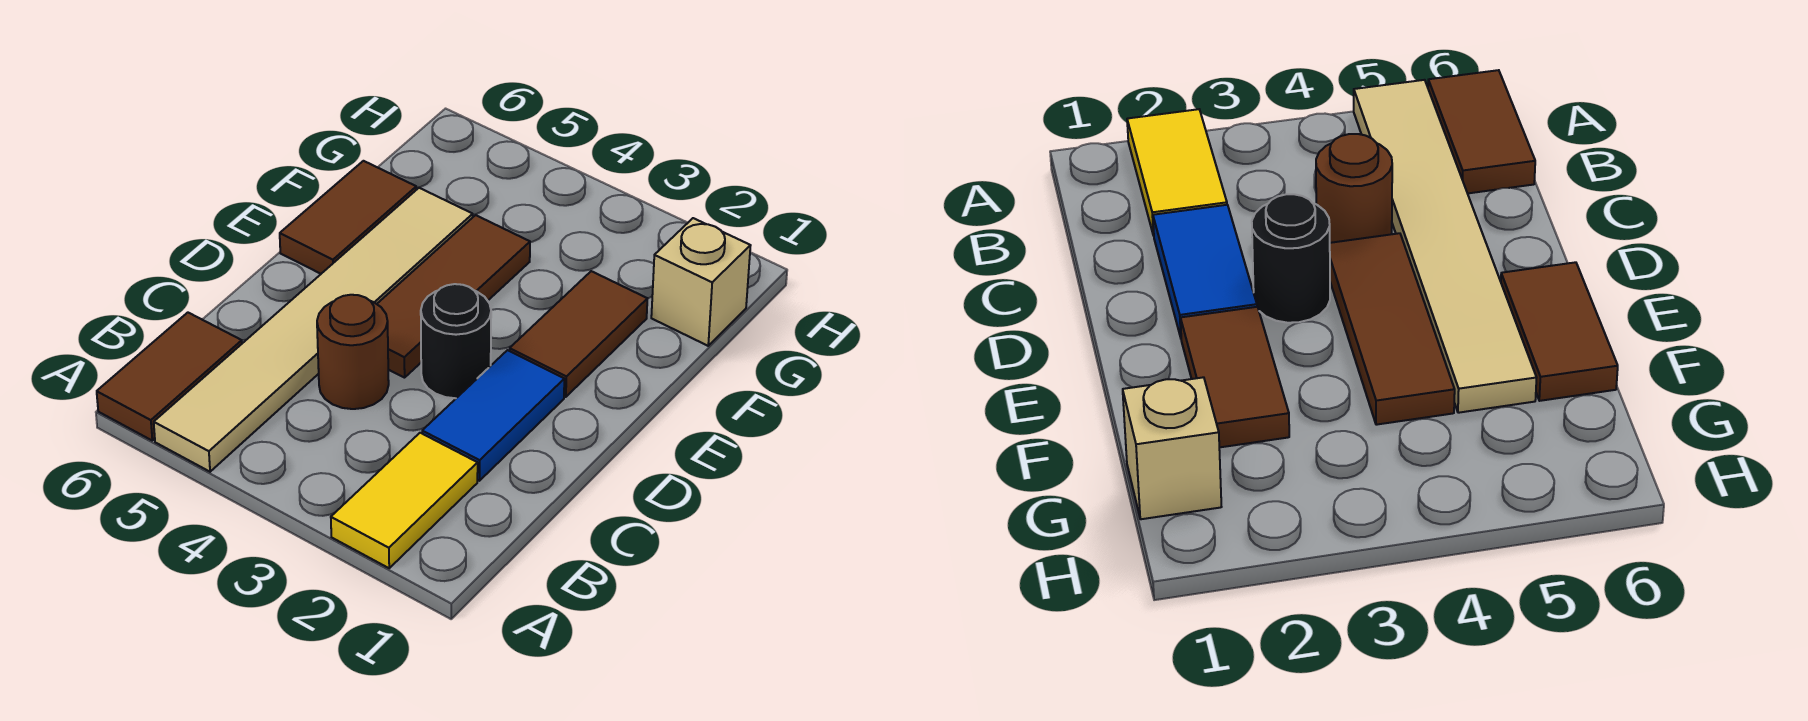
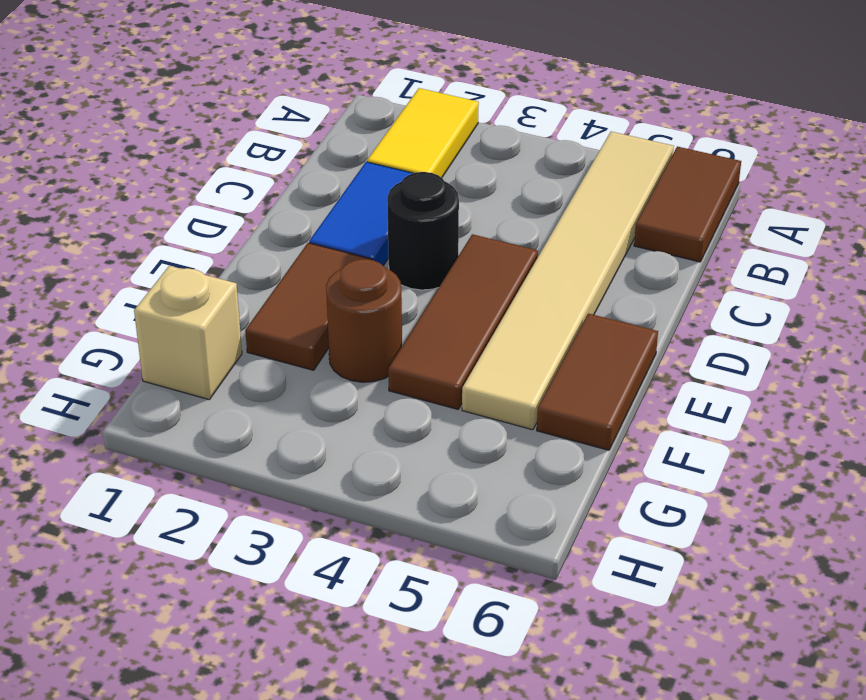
brown round brick C4 level 1 -> brown round brick F3 level 1

